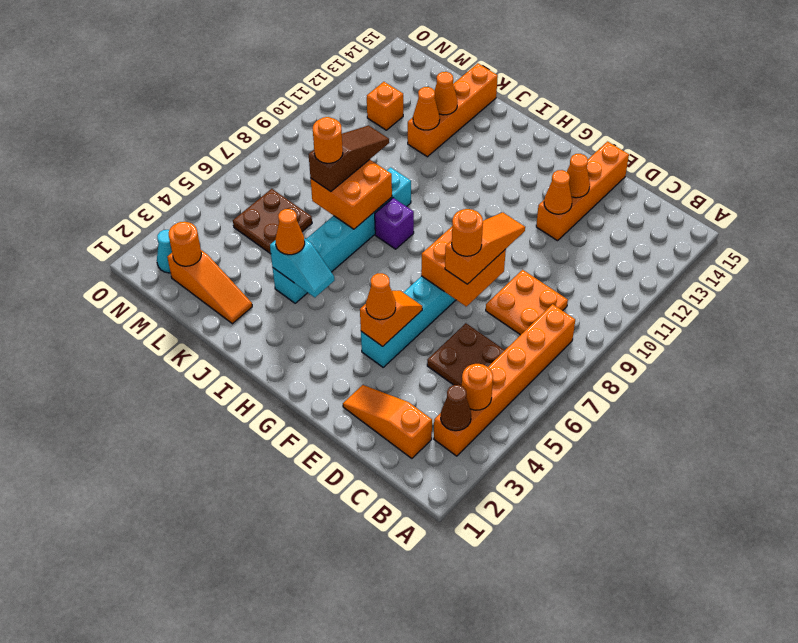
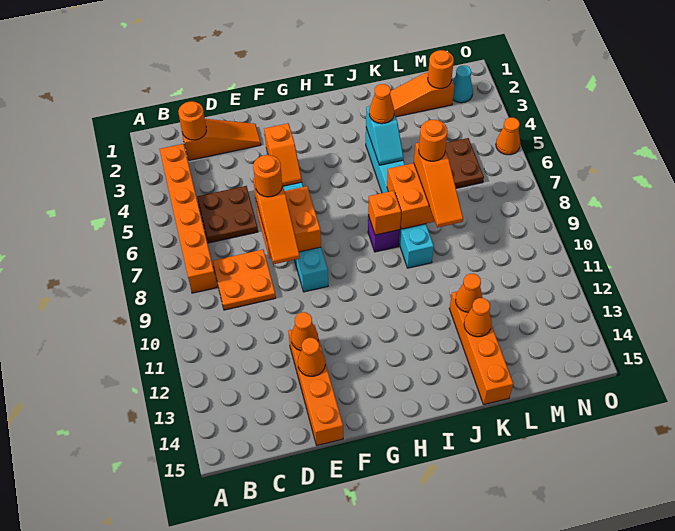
brown cone B3 level 2 -> none
orange round brick B4 level 2 -> orange round brick C2 level 2
orange cone F4 level 3 -> orange cone O5 level 1
cyan slope I4:J4 level 2 top J -> cyan slope J4:J5 level 2 top 4
brown slope K7:K9 level 3 top 7 -> orange slope K7:K9 level 3 top 7
orange brick M12 level 1 -> orange brick I8 level 2

